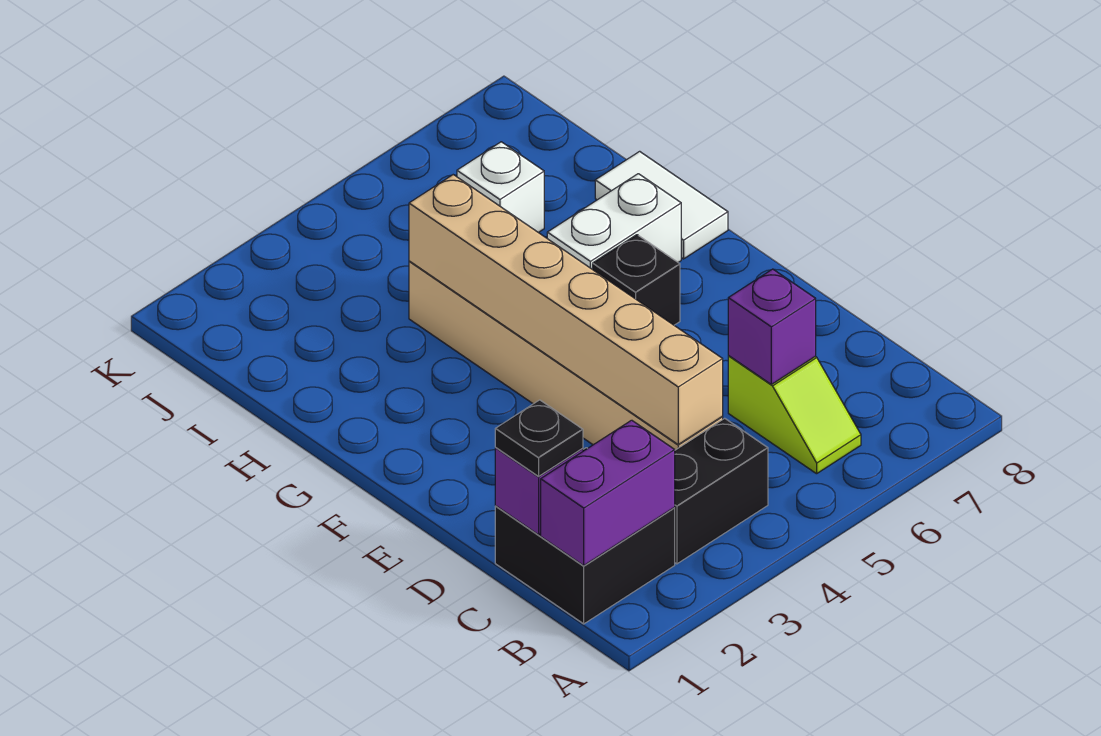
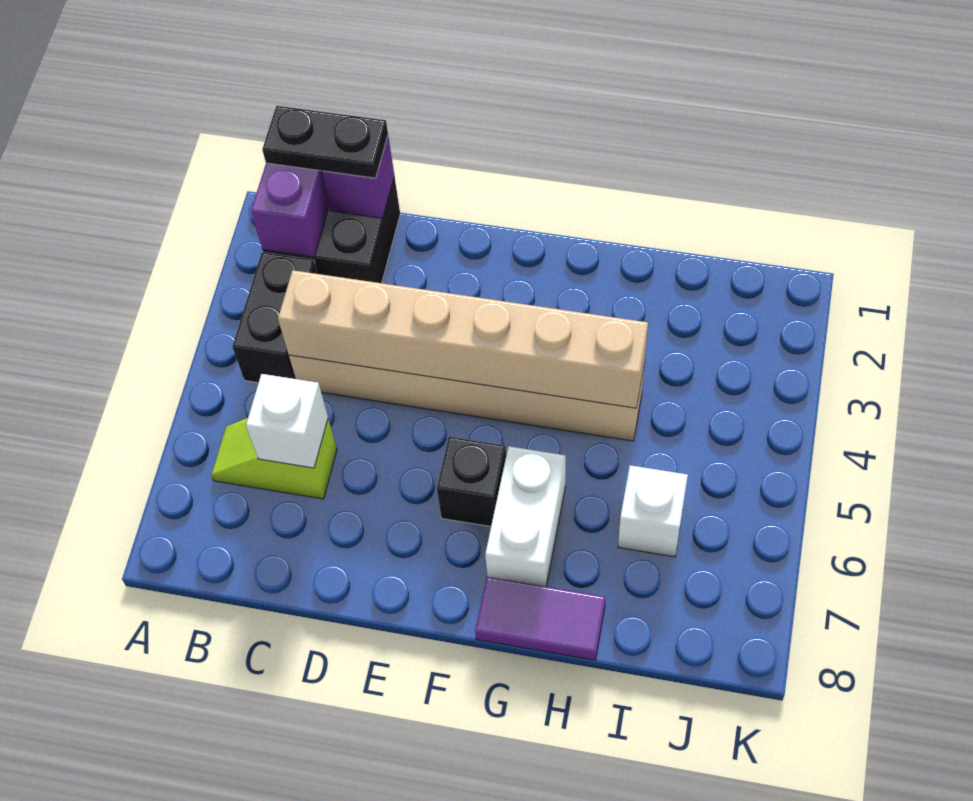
black plate C1 level 3 -> black plate B1:C1 level 3
purple brick C6 level 2 -> white brick C6 level 2
white tile G8:H8 level 1 -> purple tile G8:H8 level 1

